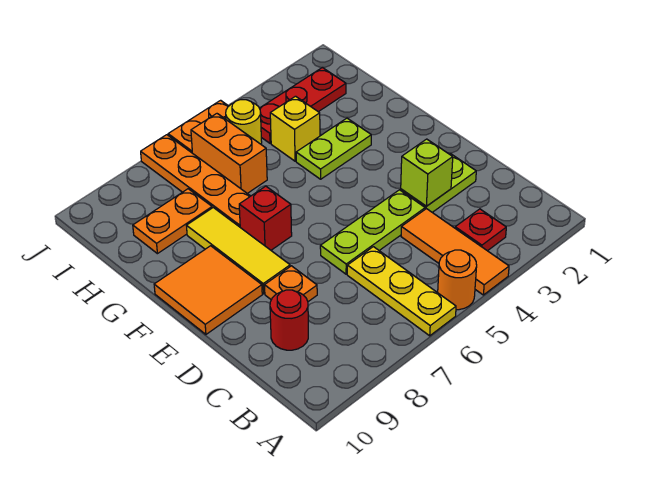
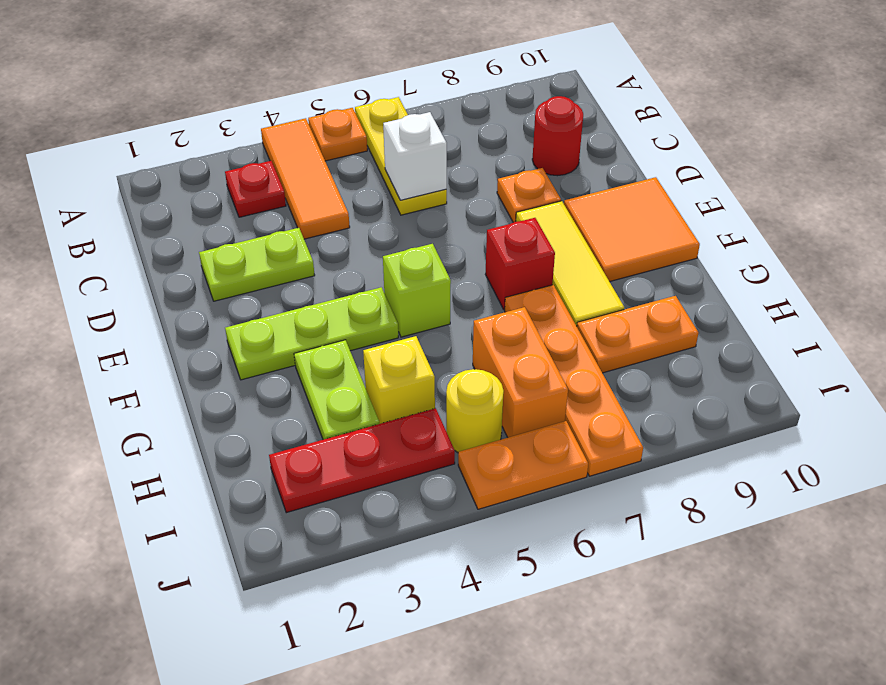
orange round brick A5 level 1 -> orange plate A5 level 1
none -> white brick C6 level 2
lime brick D3 level 2 -> lime brick F5 level 1
lime plate D4:D6 level 1 -> lime plate F2:F4 level 1
lime plate G3:G4 level 1 -> lime plate G3:H3 level 1

